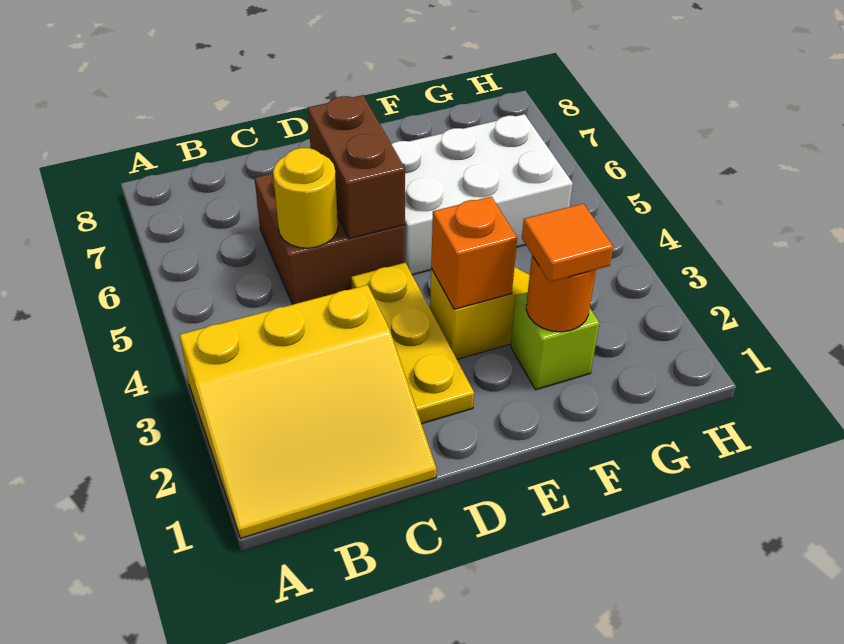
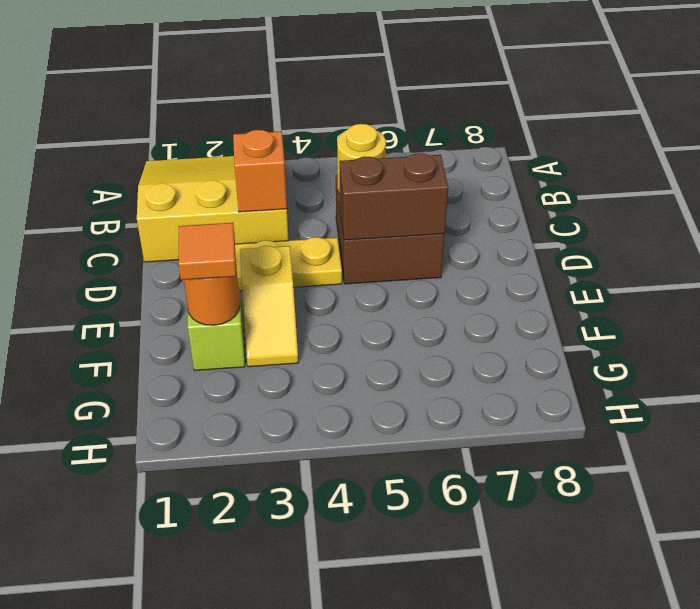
yellow slope A1:C3 level 1 top 3 -> yellow slope A1:C3 level 1 top C
orange brick E3 level 2 -> orange brick C3 level 2
white brick E5:G6 level 1 -> none

